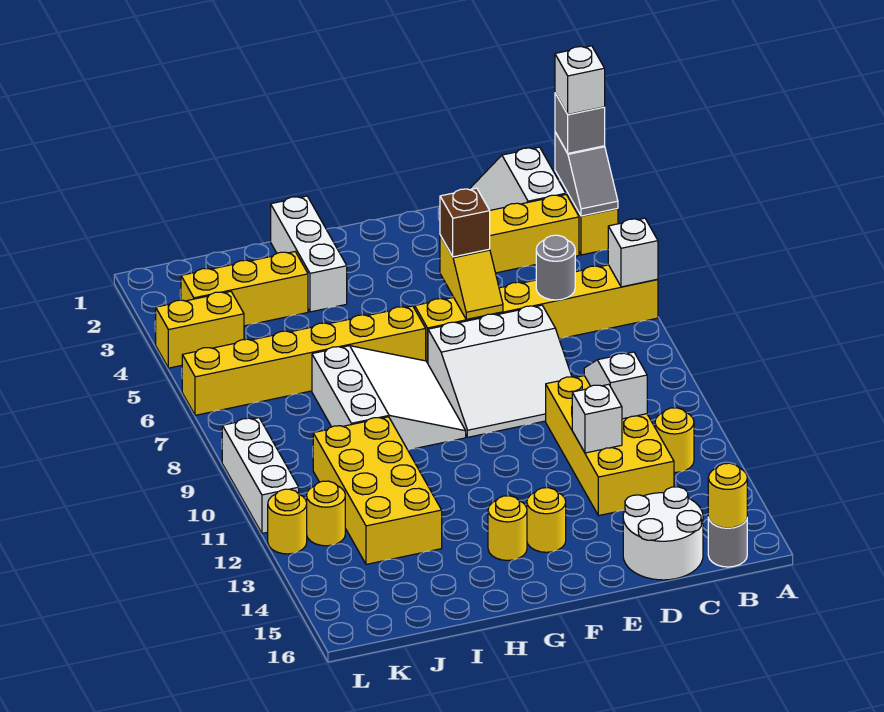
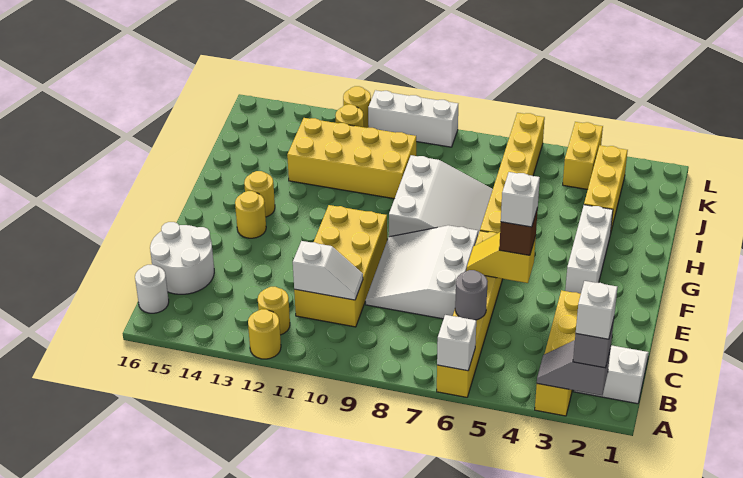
grey round brick B16 level 1 -> white round brick B16 level 1
yellow round brick B16 level 2 -> yellow round brick A12 level 1
yellow brick C10:D13 level 1 -> yellow brick C10:F11 level 1
white brick D12 level 2 -> white brick E5 level 4
white slope G7:I9 level 1 top I -> white slope G7:I9 level 1 top 9
white brick H1:H3 level 1 -> white brick F3:H3 level 1

